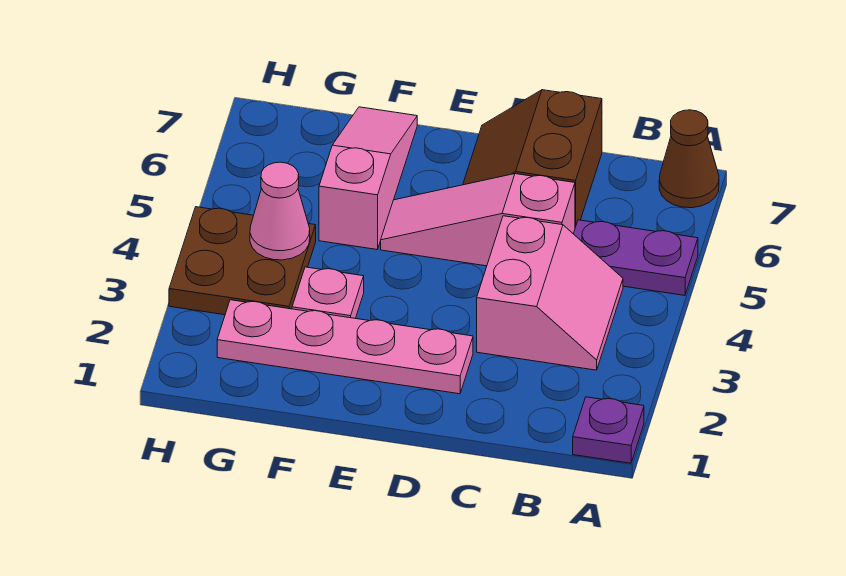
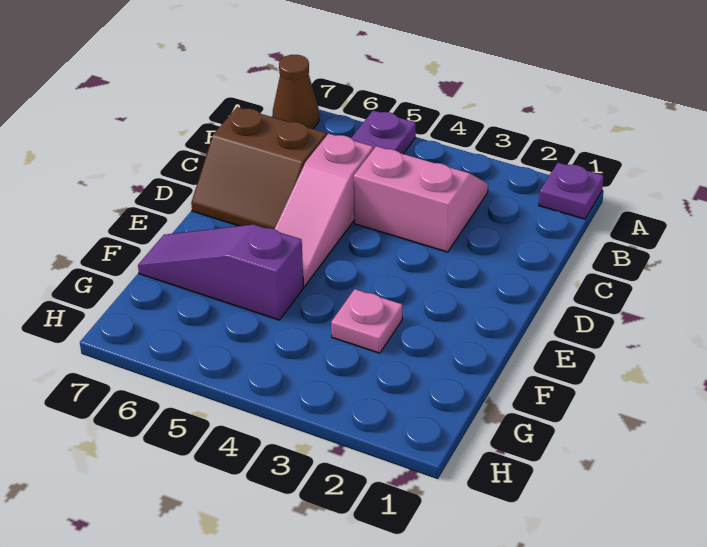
pink plate D2:G2 level 1 -> none
pink slope F5:F7 level 1 top 5 -> purple slope F5:F7 level 1 top 5
brown plate G3:H4 level 1 -> none
pink cone G4 level 2 -> none

